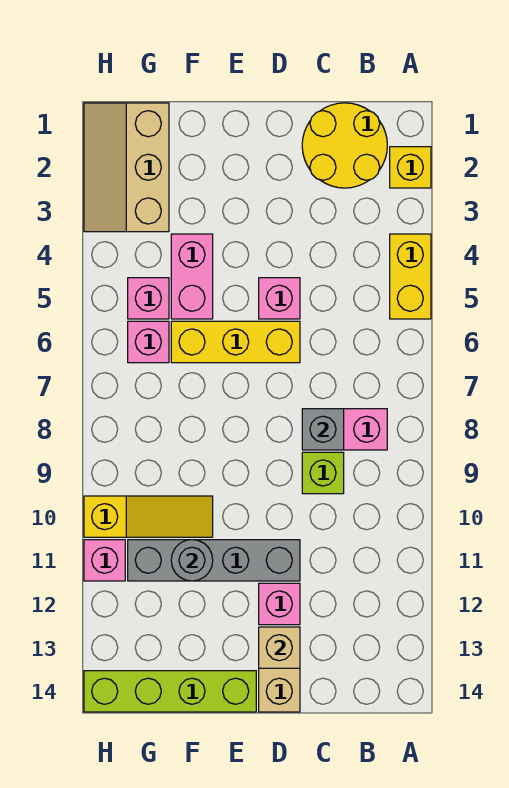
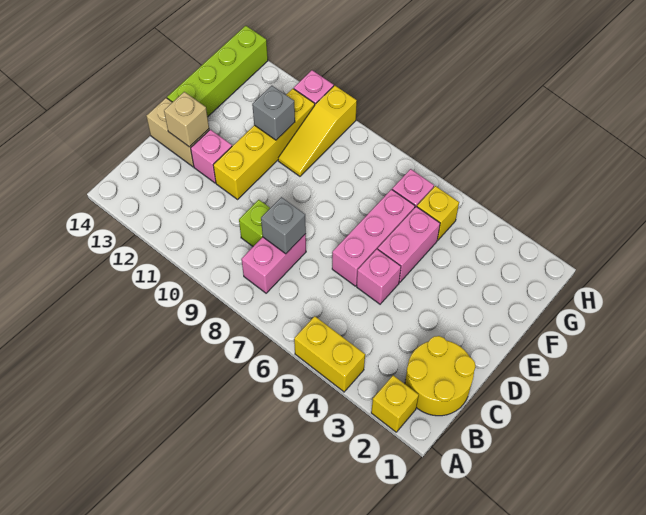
yellow brick D6:F6 level 1 -> pink brick D6:F6 level 1
grey brick D11:G11 level 1 -> yellow brick D11:G11 level 1
pink brick F4:F5 level 1 -> pink brick E5:F5 level 1
grey round brick F11 level 2 -> grey brick F11 level 2
tan slope G1:H3 level 1 top G -> none
pink brick G5 level 1 -> yellow brick G5 level 1

